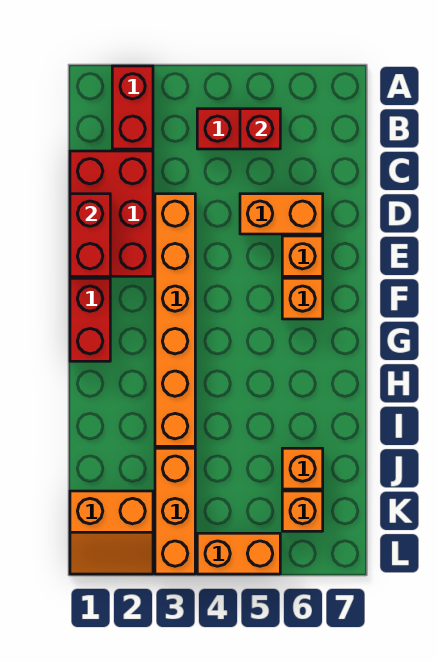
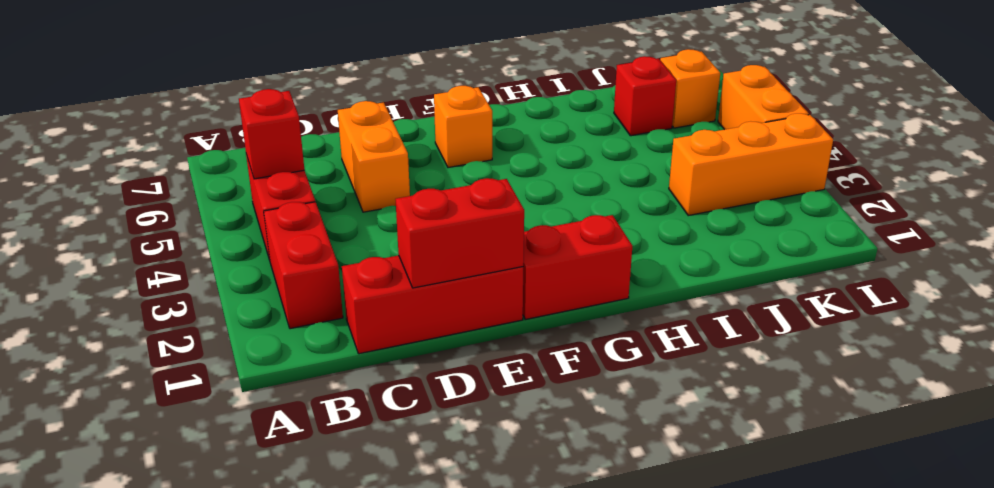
red brick A2:B2 level 1 -> red brick B2:B3 level 1
red brick C1:E2 level 1 -> red brick C1:E1 level 1
orange brick D3:I3 level 1 -> none
orange brick E6 level 1 -> none
orange brick J6 level 1 -> red brick J6 level 1
orange slope K1:L2 level 1 top K -> none

